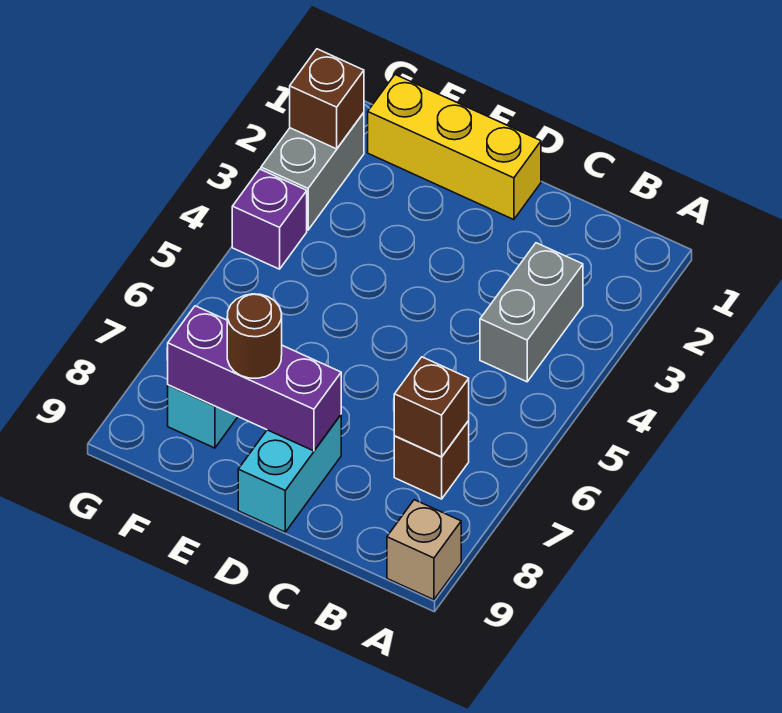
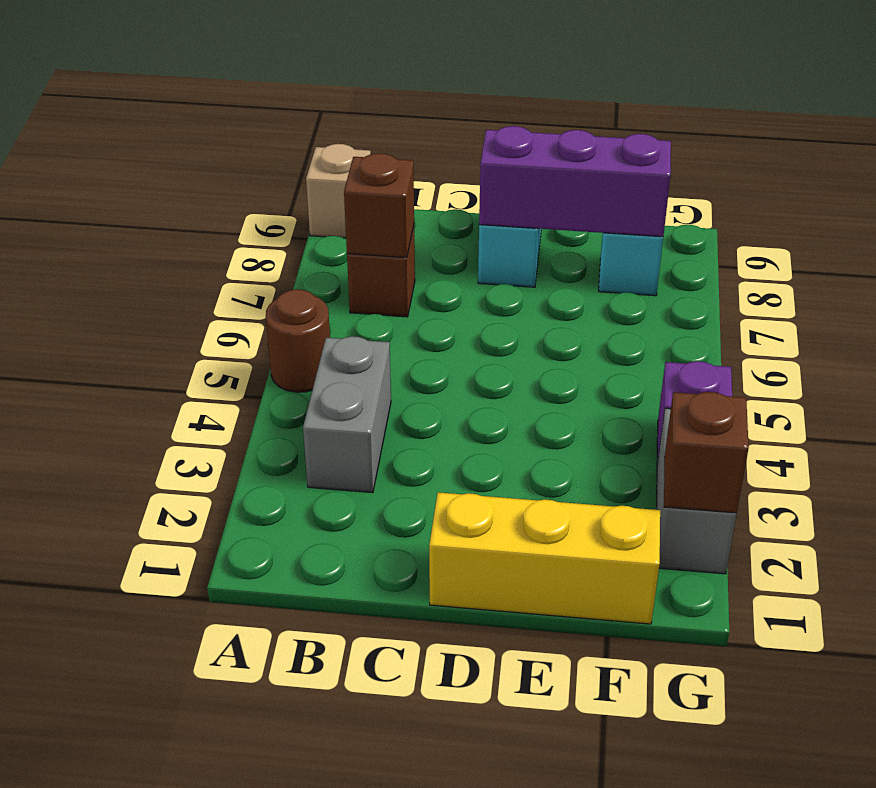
brown round brick E8 level 3 -> brown round brick A5 level 1

